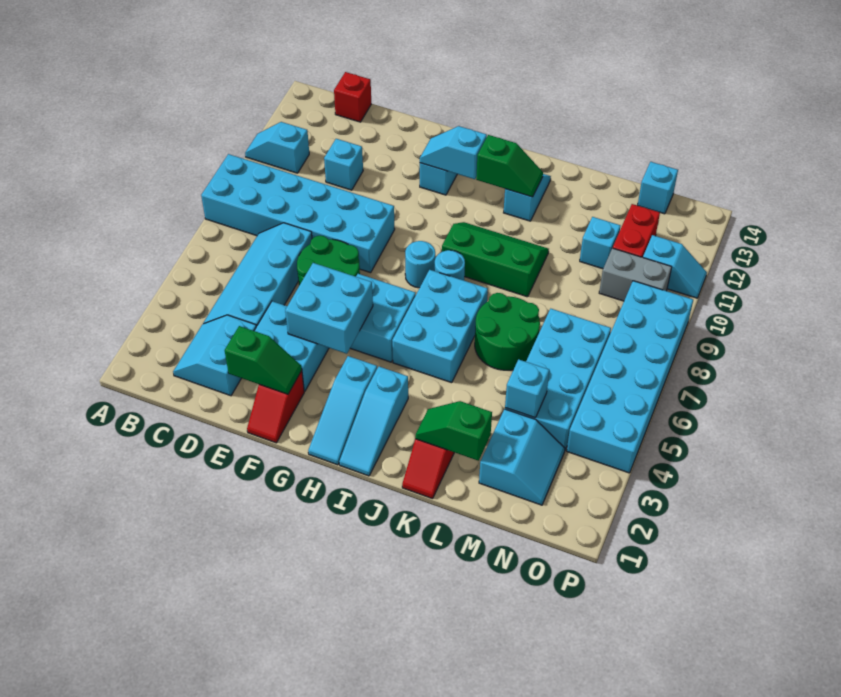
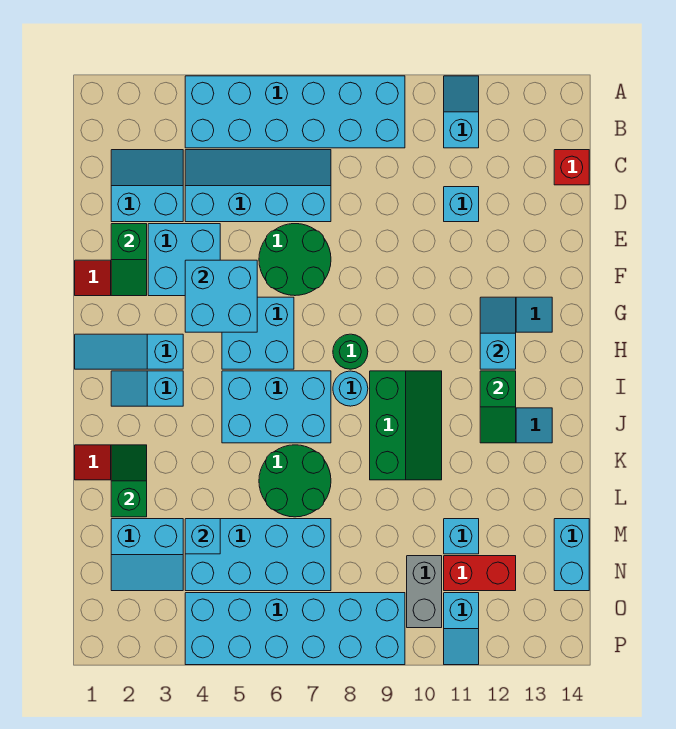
cyan brick A8:F9 level 1 -> cyan brick A4:B9 level 1
cyan round brick H8 level 1 -> green round brick H8 level 1
cyan slope I1:I3 level 1 top 3 -> cyan slope I2:I3 level 1 top 3
cyan brick N14 level 1 -> cyan brick M14:N14 level 1

